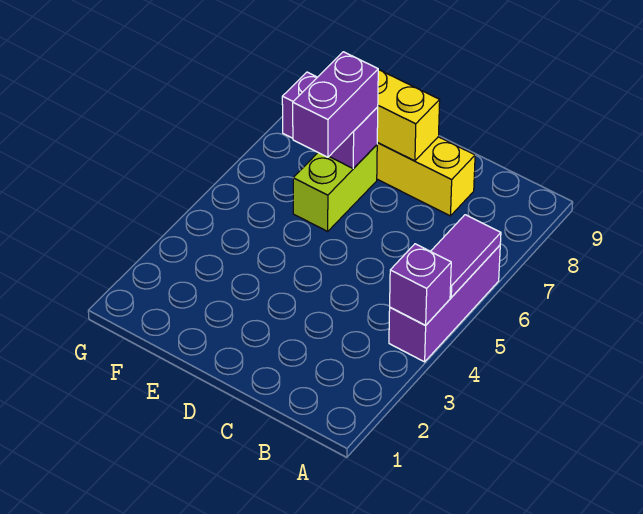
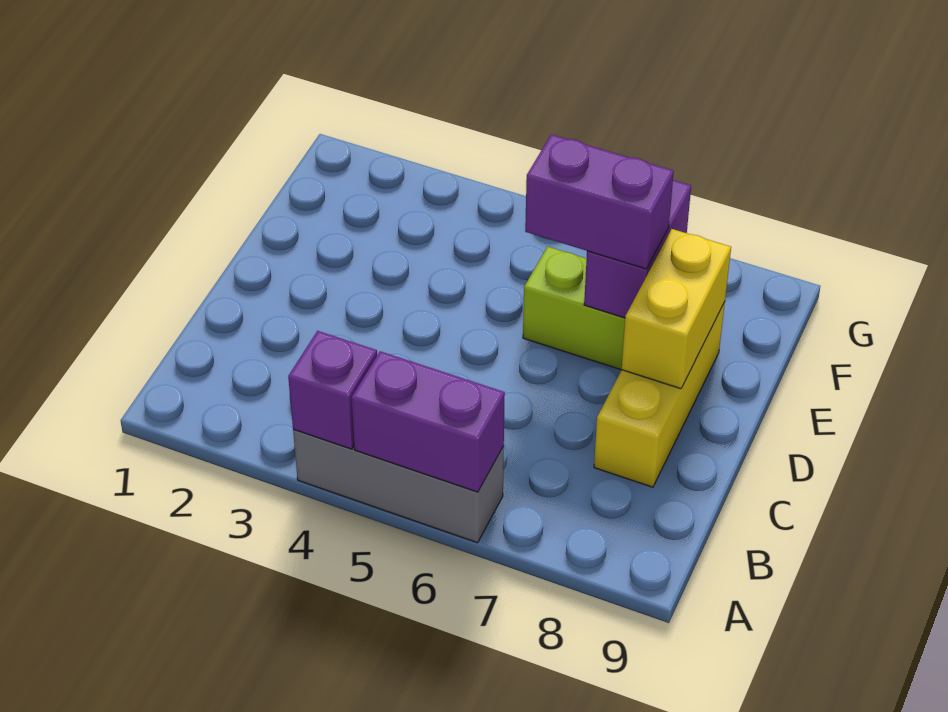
purple brick A4:A6 level 1 -> grey brick A4:A6 level 1
purple tile A5:A6 level 2 -> purple brick A5:A6 level 2

